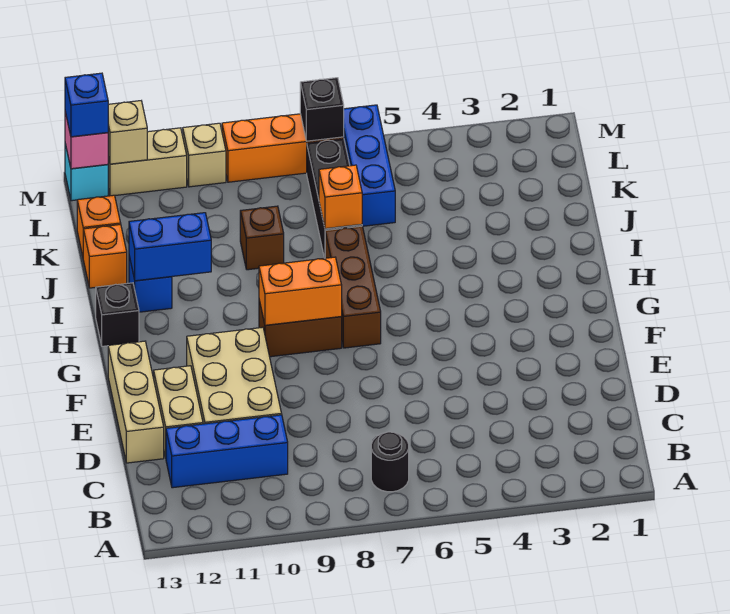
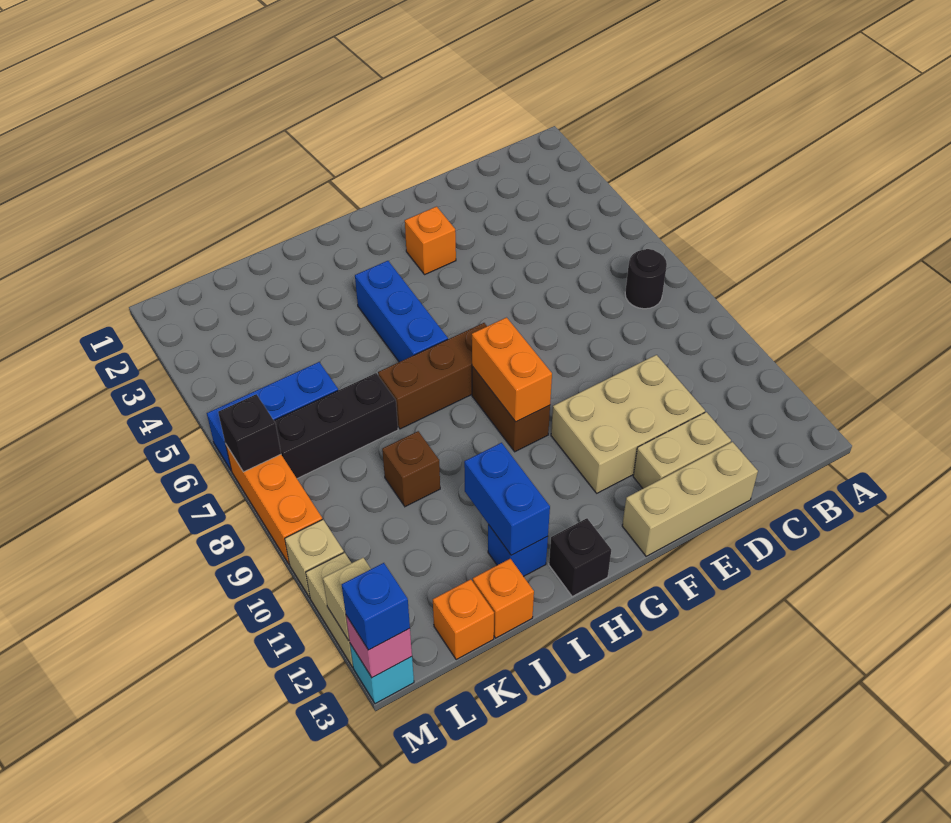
blue brick C10:C12 level 1 -> blue brick H4:H6 level 1
orange brick J7 level 2 -> orange brick F3 level 1

